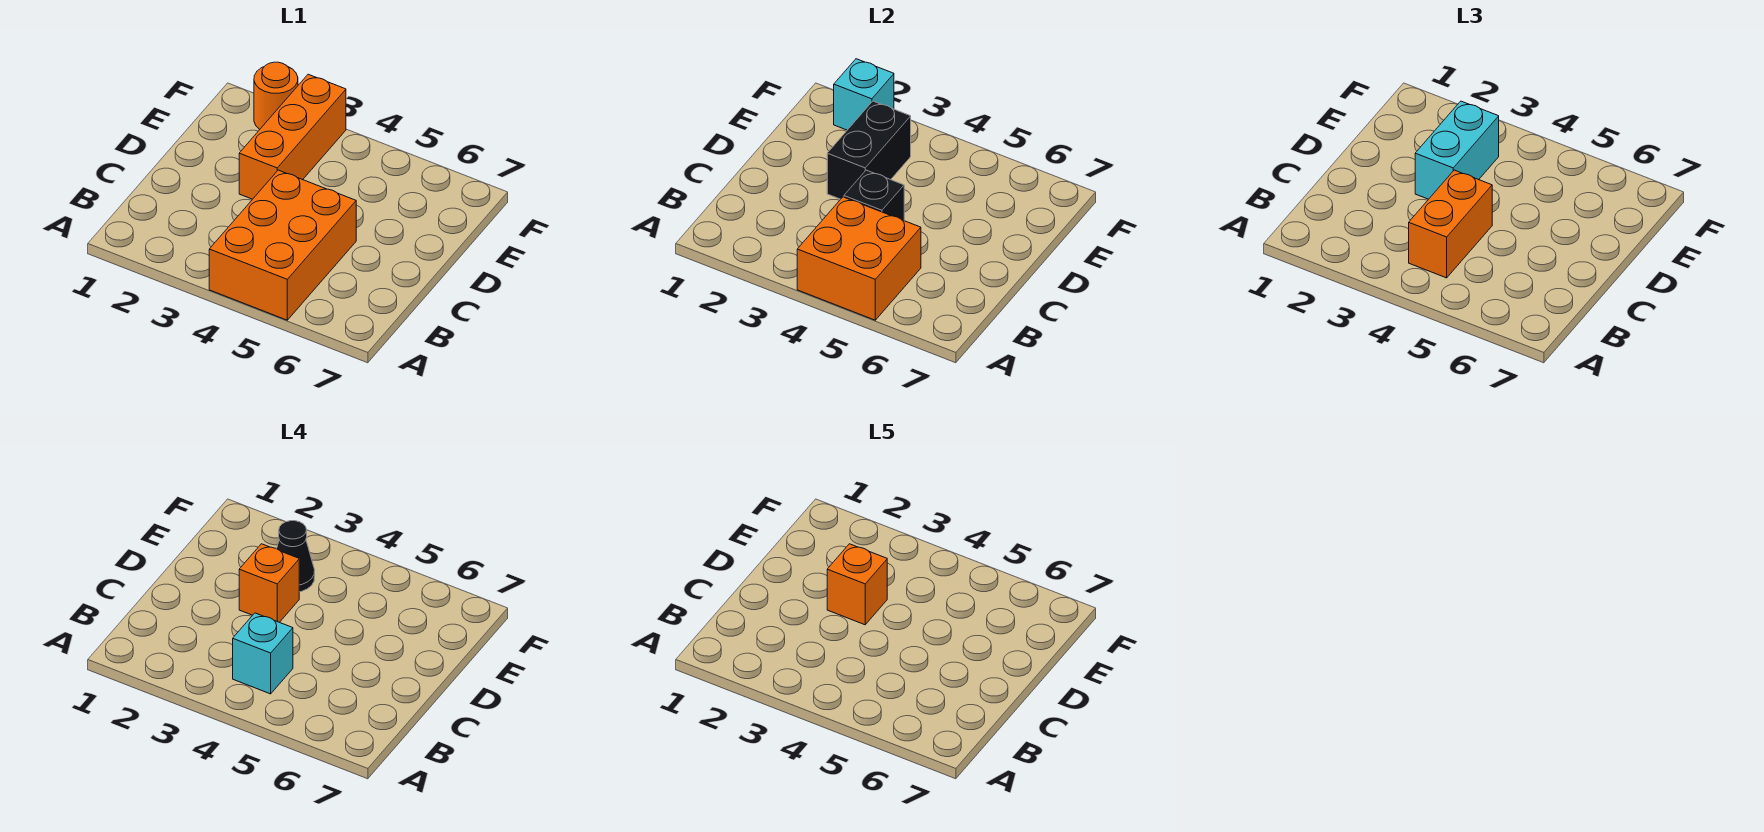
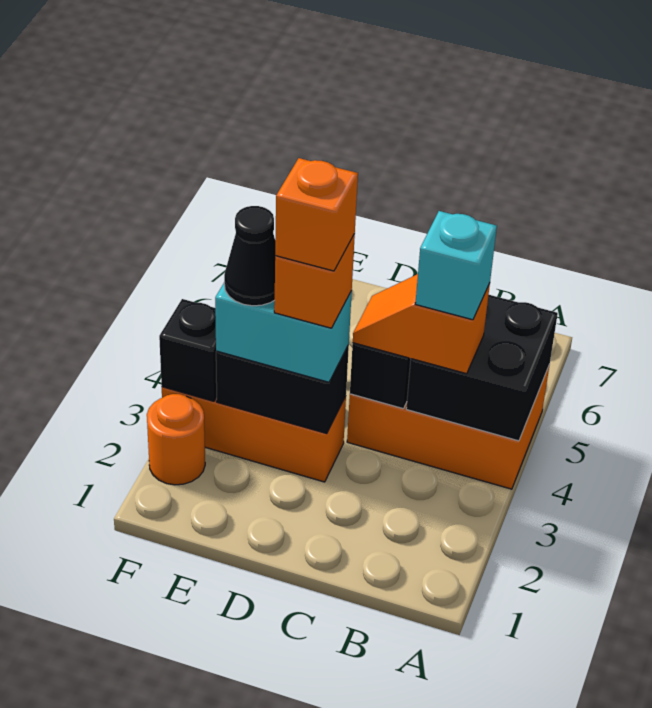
orange brick A4:B5 level 2 -> black brick A4:B5 level 2
orange brick B4:C4 level 3 -> orange slope B4:C4 level 3 top B
cyan brick F2 level 2 -> none
none -> black brick F3 level 2

